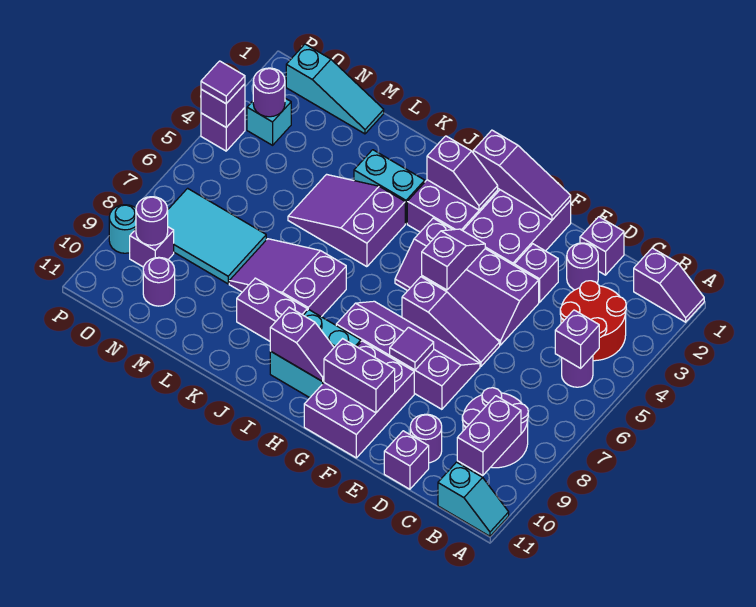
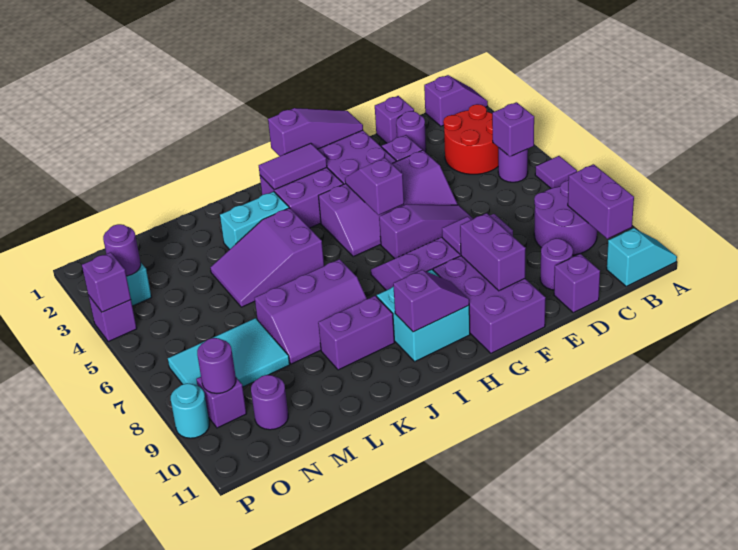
purple brick F10:G10 level 2 -> purple brick F9:F10 level 2
purple slope H2:I2 level 2 top I -> purple tile H2:I2 level 2
purple slope J7:L8 level 1 top J -> purple slope J7:L8 level 1 top 7
cyan slope M1:O1 level 1 top O -> none
purple tile P4 level 3 -> purple tile A6 level 1

